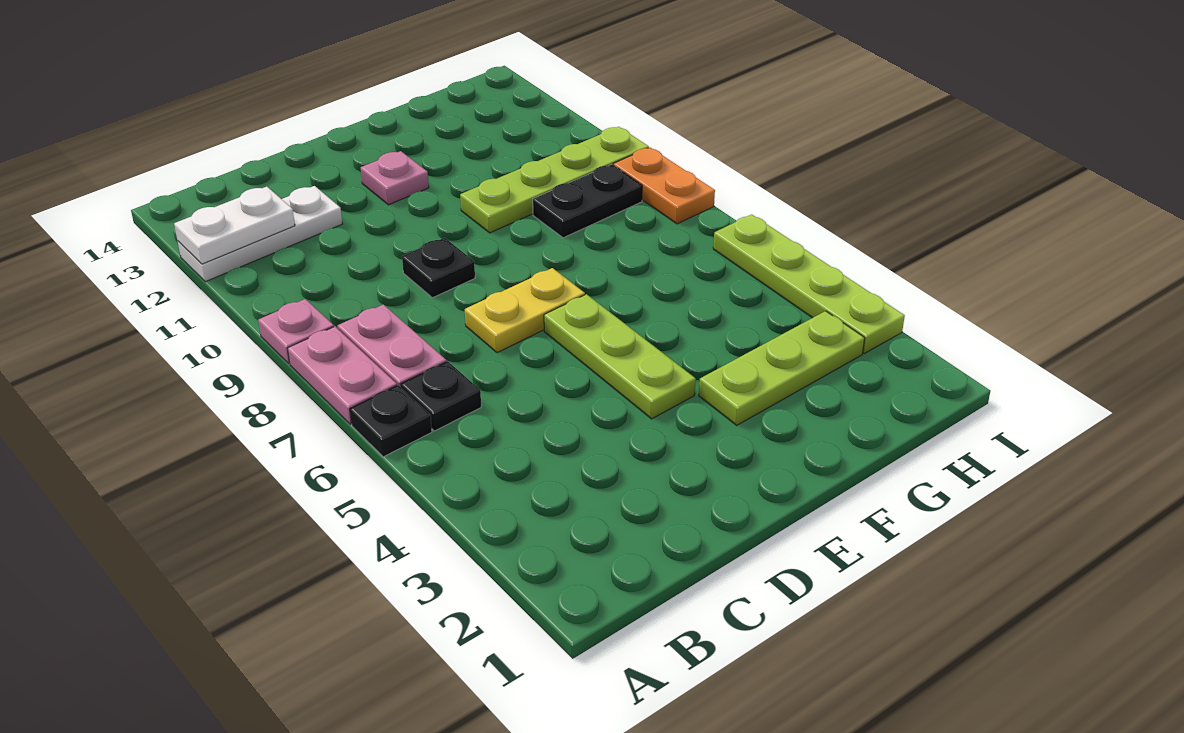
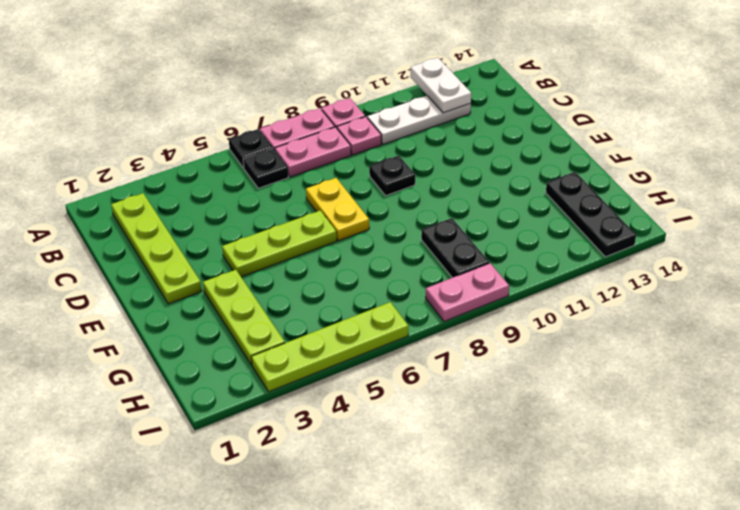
white plate A12:C12 level 1 -> white plate B10:B12 level 1
pink plate E12 level 1 -> pink plate B9 level 1
lime plate F10:I10 level 1 -> lime plate B2:E2 level 1
none -> black plate G13:I13 level 1
orange plate I8:I9 level 1 -> pink plate I8:I9 level 1

